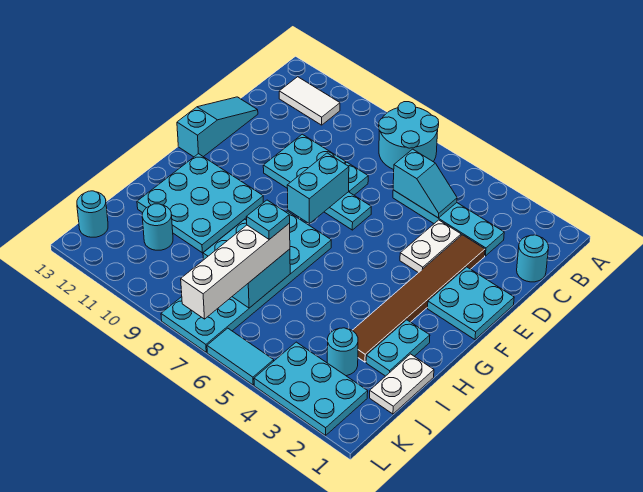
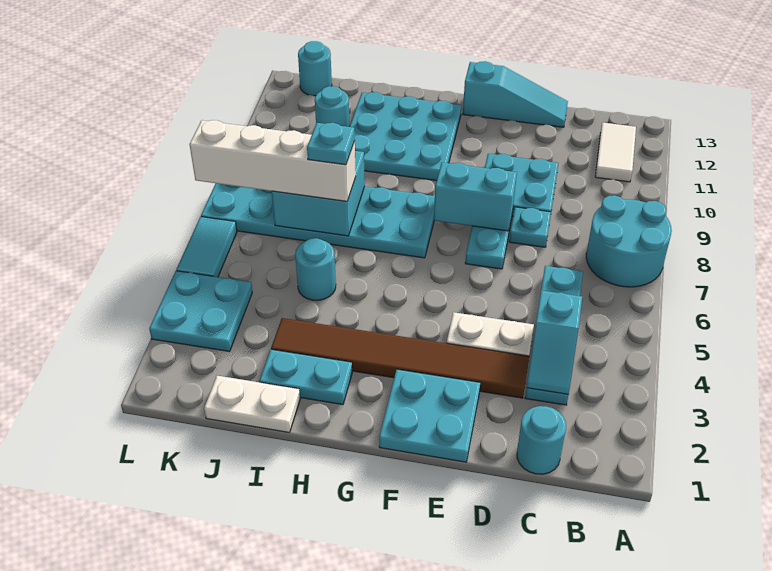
cyan slope C5:C6 level 2 top 6 -> cyan slope C3:C4 level 2 top 4
cyan round brick J3 level 1 -> cyan round brick I5 level 1
cyan plate K2:L4 level 1 -> cyan plate K3:L4 level 1

